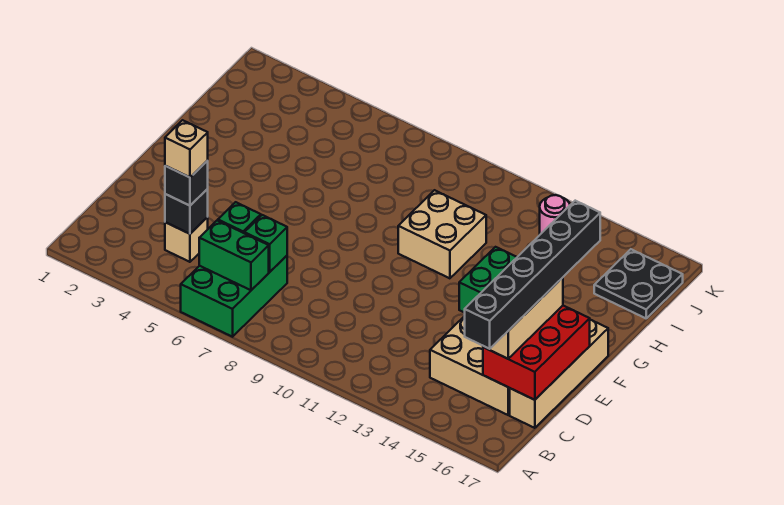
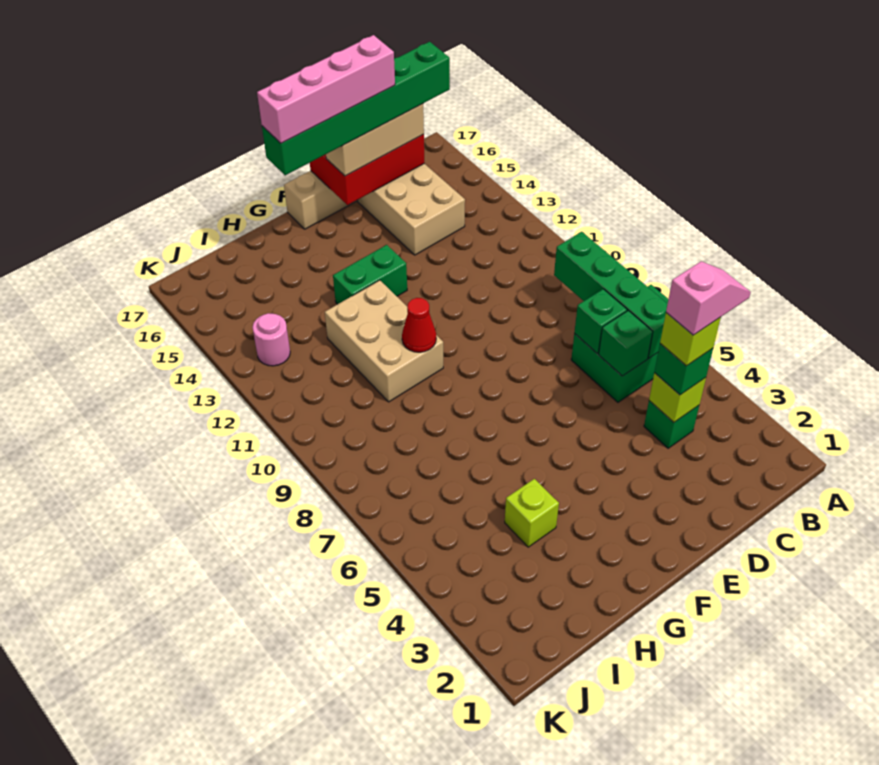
none -> pink slope B4:C4 level 5 top C
green brick B6:B7 level 2 -> green brick B6:B9 level 2
black brick B16:G16 level 4 -> green brick B16:G16 level 4
tan brick C4 level 1 -> green brick C4 level 1
black brick C4 level 2 -> lime brick C4 level 2
black brick C4 level 3 -> green brick C4 level 3
tan brick C4 level 4 -> lime brick C4 level 4
none -> pink brick D16:G16 level 5
tan brick G10:H11 level 1 -> tan brick G10:H12 level 1
none -> red cone G10 level 2
none -> lime brick H4 level 1
black plate I16:J17 level 1 -> none

